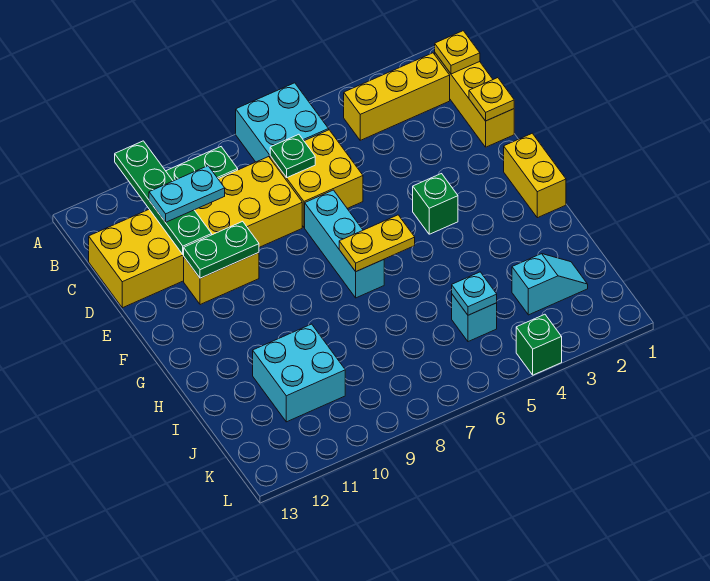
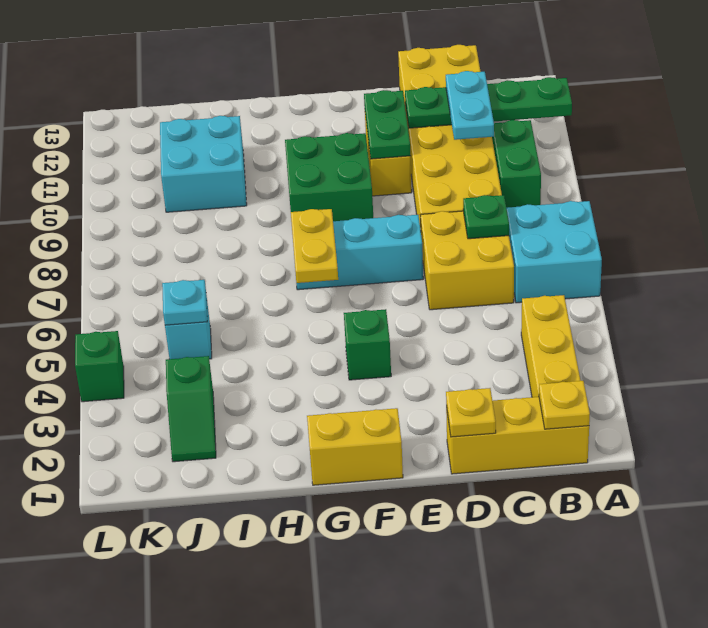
none -> green brick F9:G10 level 1
cyan slope J2:J3 level 1 top 3 -> green slope J2:J3 level 1 top 3

